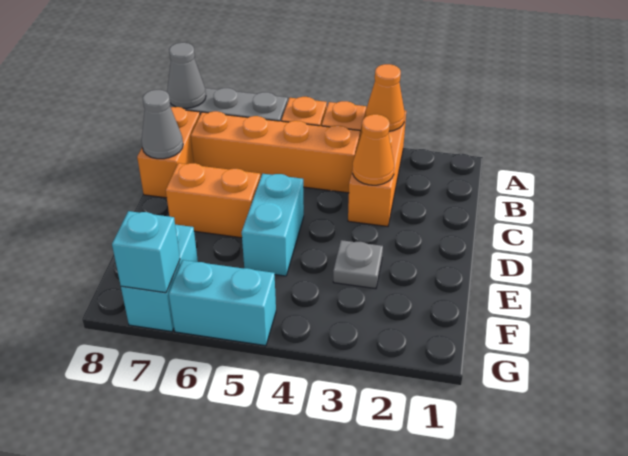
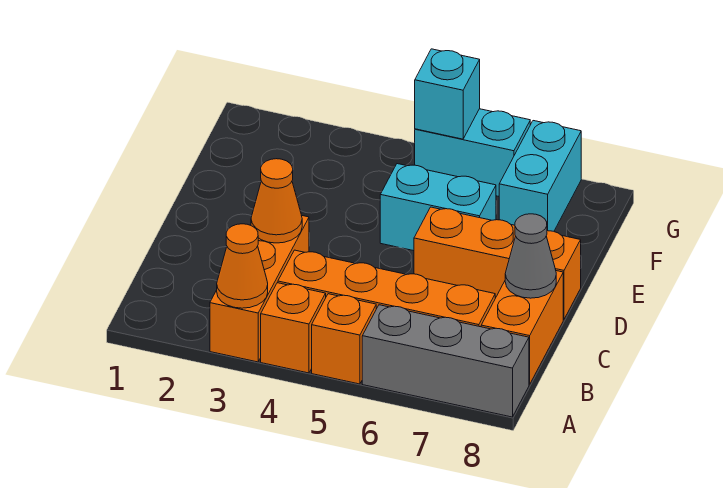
grey cone A8 level 2 -> none
cyan brick D5:E5 level 1 -> cyan brick E5:E6 level 1
orange brick D6:D7 level 1 -> orange brick D6:D8 level 1
grey plate E3 level 1 -> none
cyan brick G7 level 2 -> cyan brick G5 level 2

